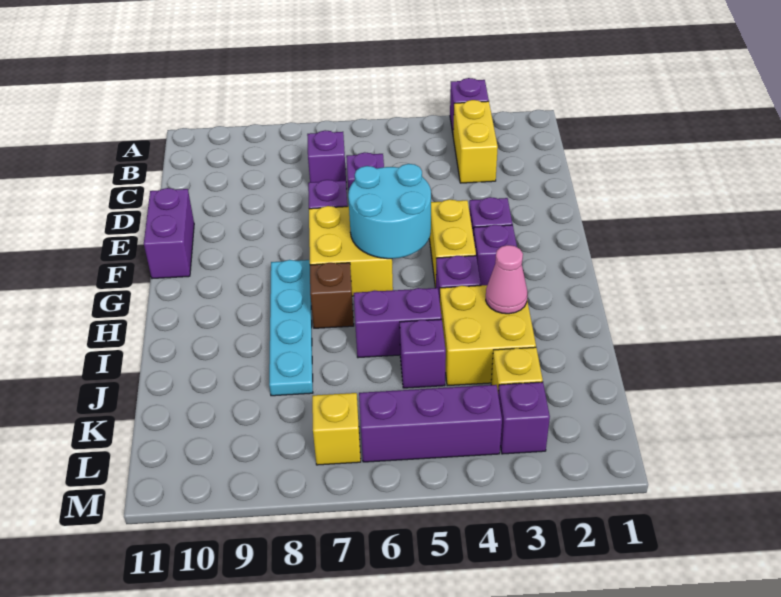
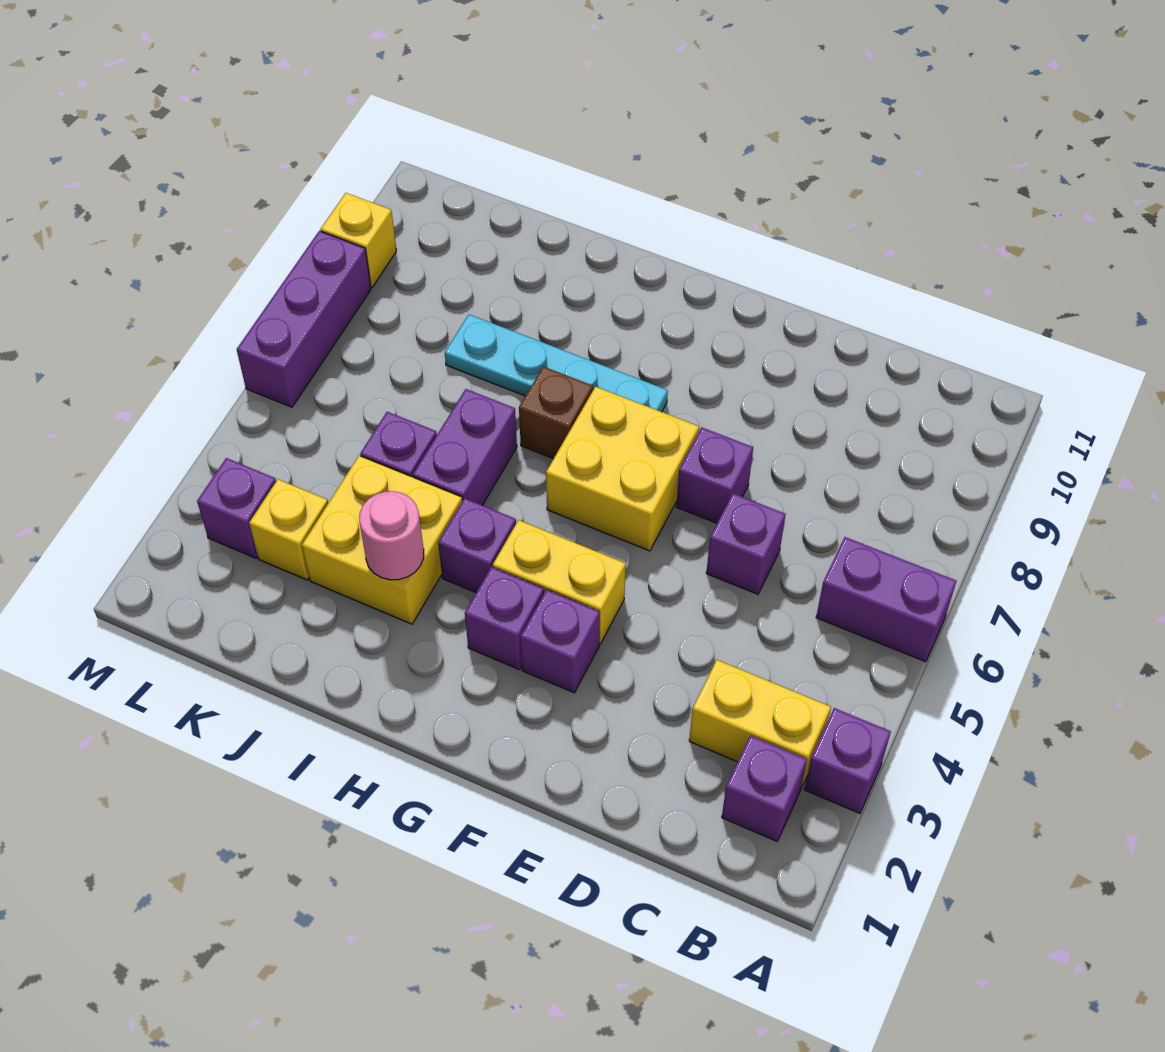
purple brick C7 level 1 -> purple brick B2 level 1
purple brick E11:F11 level 1 -> purple brick A6:B6 level 1
cyan round brick F5:G6 level 2 -> none
pink cone I3 level 2 -> pink round brick I3 level 2
purple brick L4:L6 level 1 -> purple brick M6:M8 level 1
yellow brick L7 level 1 -> yellow brick M9 level 1

